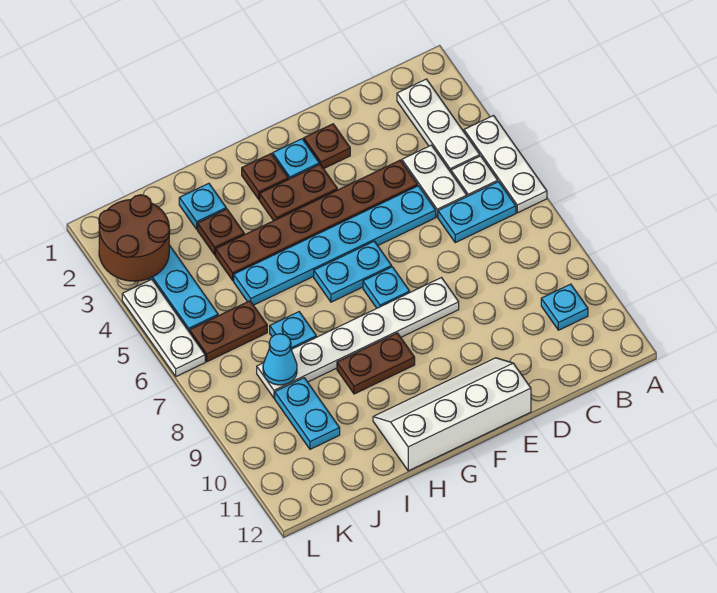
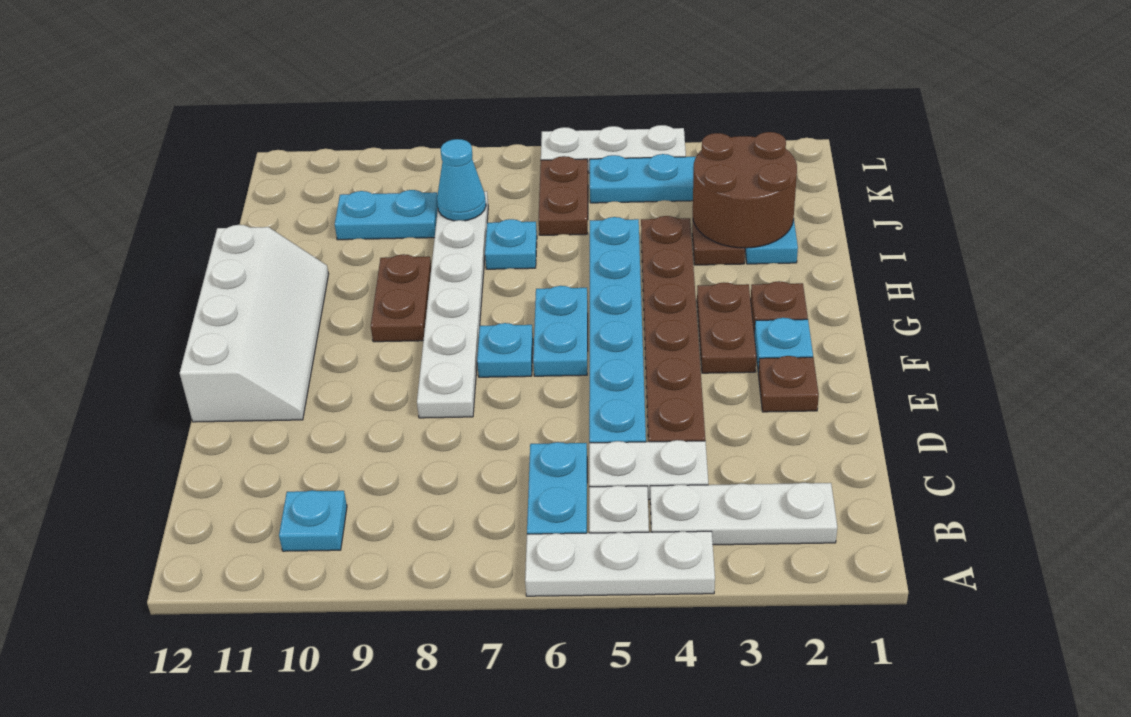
brown round brick K2:L3 level 2 -> brown round brick I2:J3 level 2

